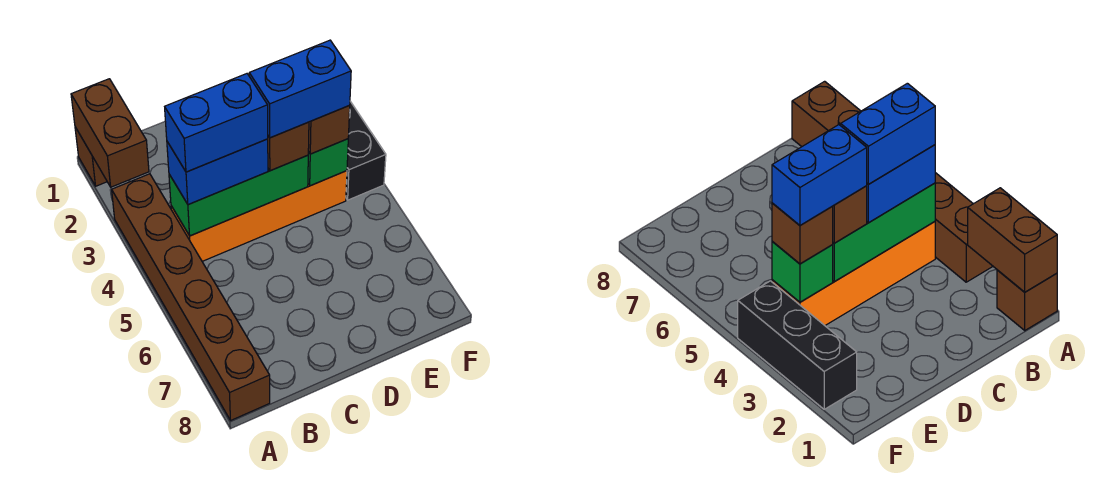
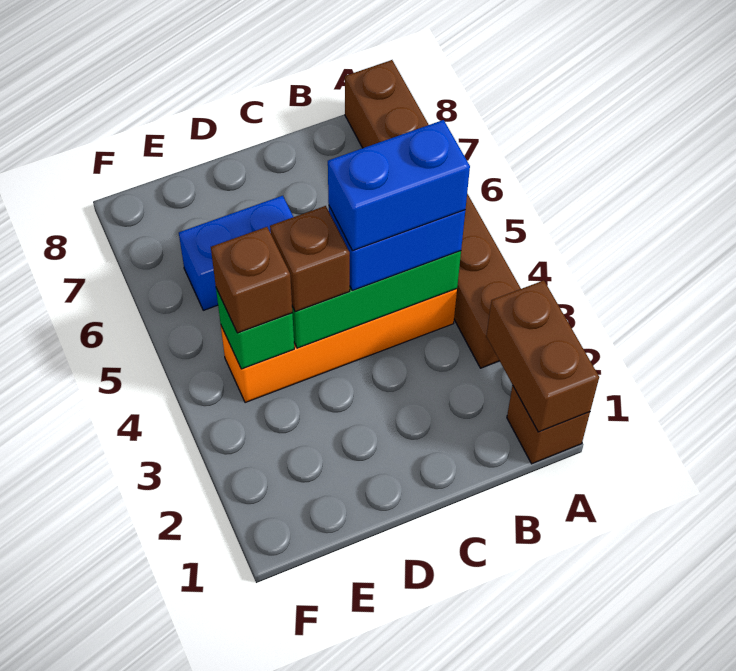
blue brick D4:E4 level 4 -> blue brick D6:E6 level 1
black brick F2:F4 level 1 -> none

